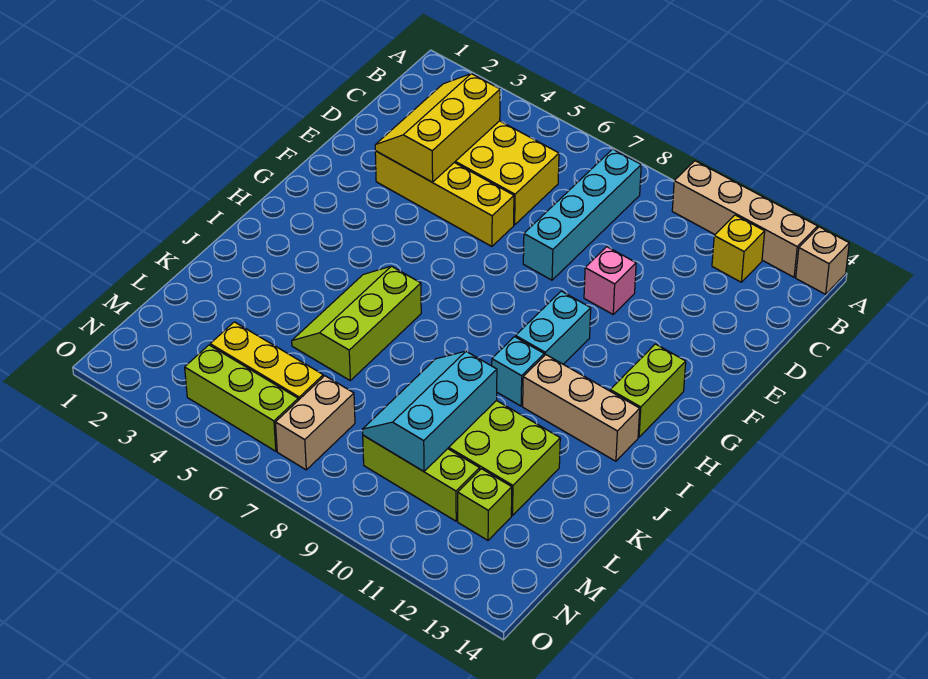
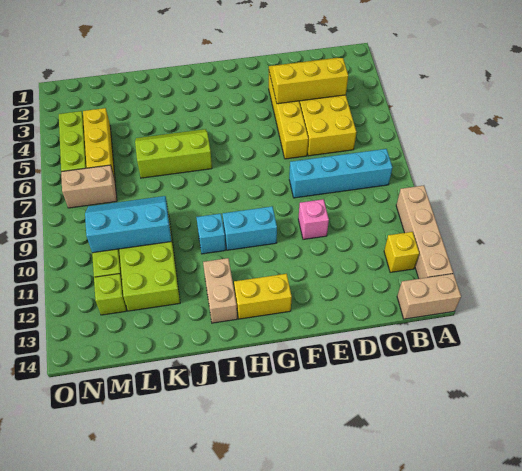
tan brick A14 level 1 -> tan brick A14:B14 level 1
lime brick G13:H13 level 1 -> yellow brick G13:H13 level 1
tan brick I11:I13 level 1 -> tan brick I12:I13 level 1

